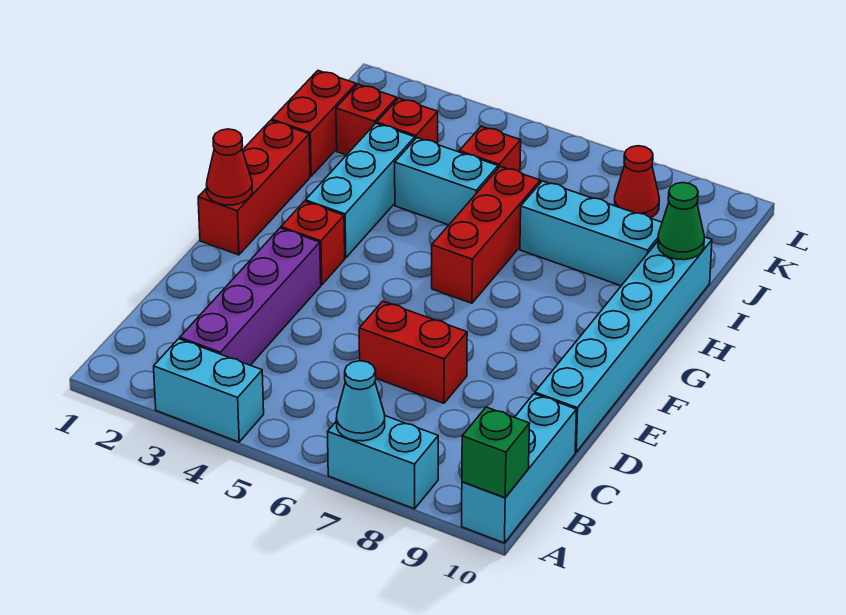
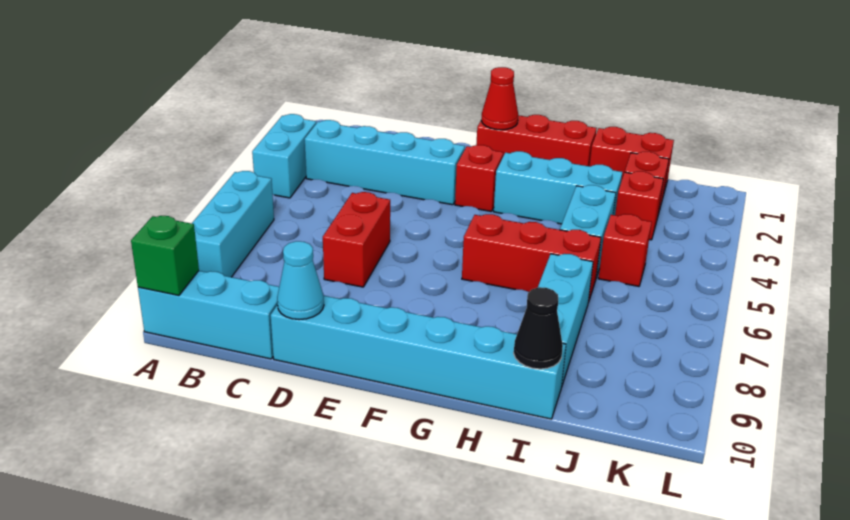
cyan brick A7:A8 level 1 -> cyan brick A6:A8 level 1
cyan cone A7 level 2 -> cyan cone D10 level 2
purple brick B3:E3 level 1 -> cyan brick B3:E3 level 1
green cone I10 level 2 -> black cone I10 level 2
red cone K8 level 1 -> none

